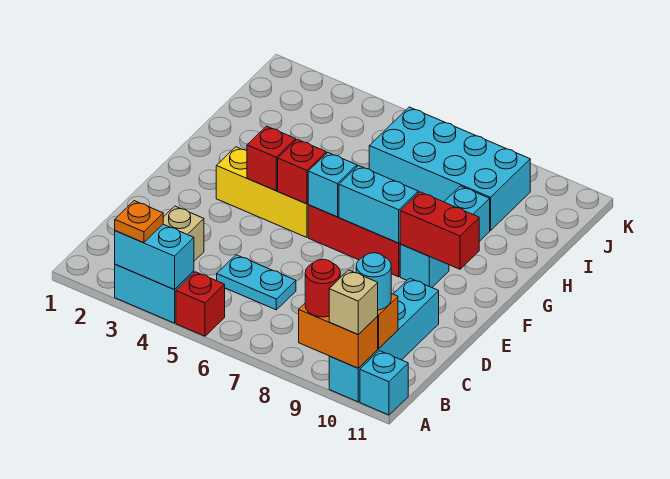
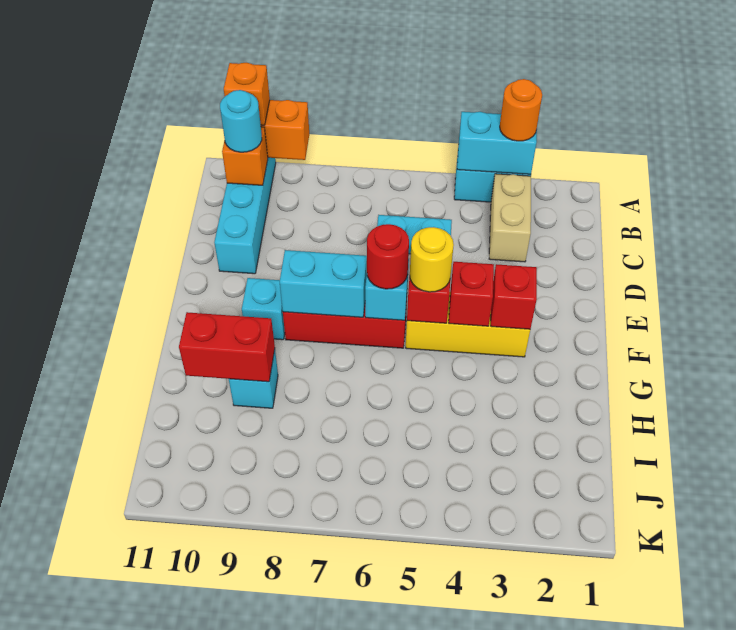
orange plate A3 level 3 -> orange round brick A3 level 3
red brick A5 level 1 -> red brick F3 level 2
red round brick A9 level 3 -> red round brick F6 level 3
tan brick A10 level 3 -> orange brick A10 level 3
cyan brick A11 level 1 -> none
none -> yellow round brick F5 level 3
red brick F9:F10 level 2 -> red brick H9:H10 level 2
cyan brick I6:J9 level 1 -> none

